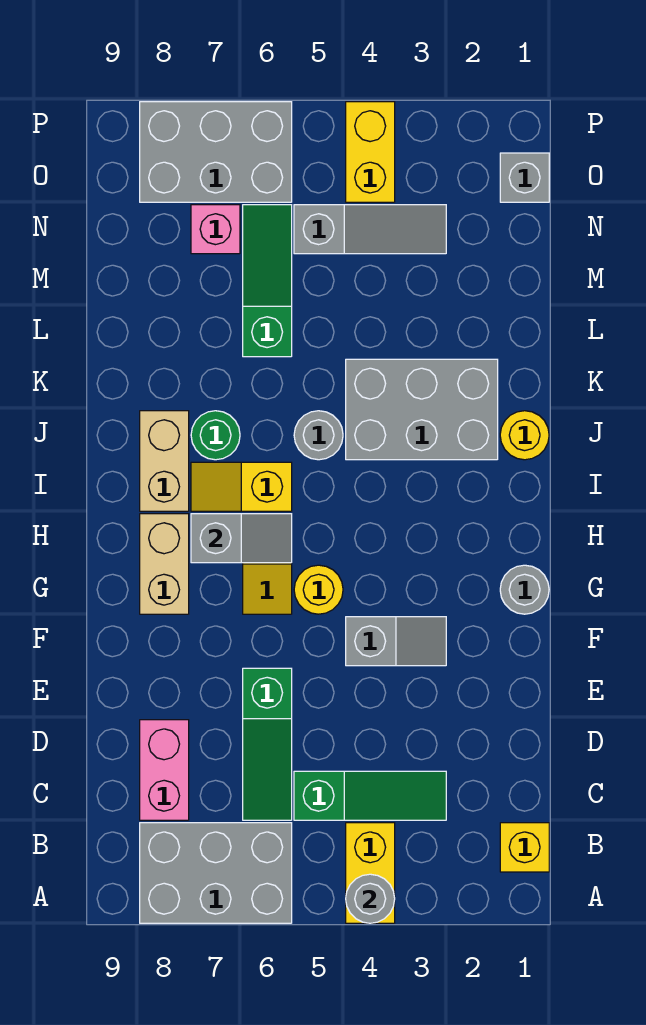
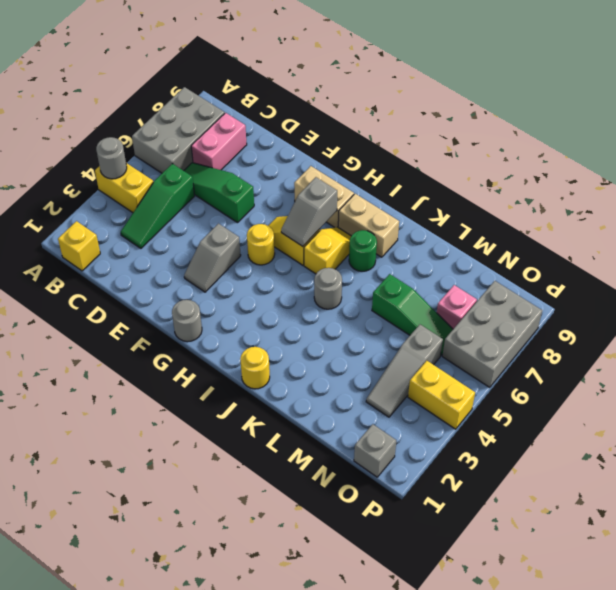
pink brick C8:D8 level 1 -> pink brick C7:C8 level 1
grey brick J2:K4 level 1 -> none

